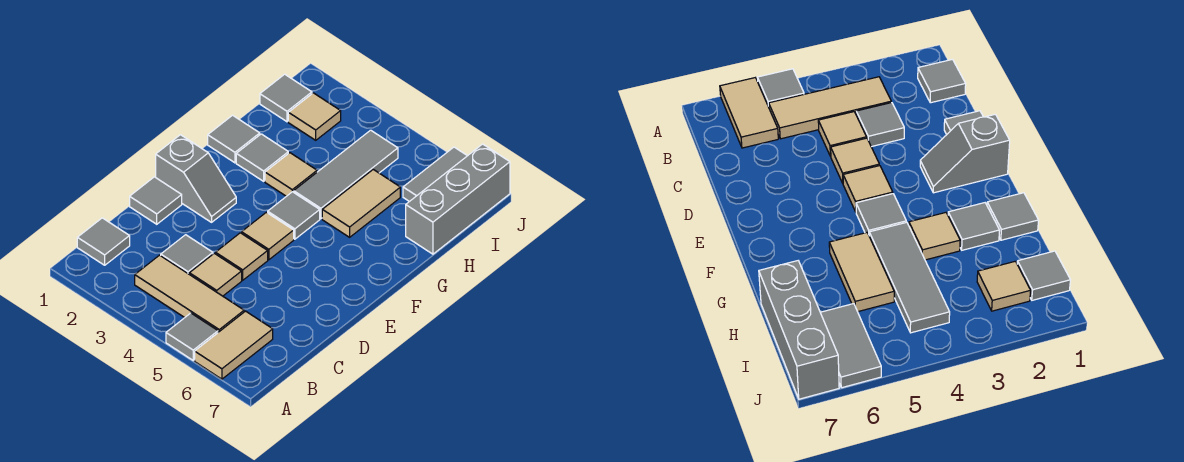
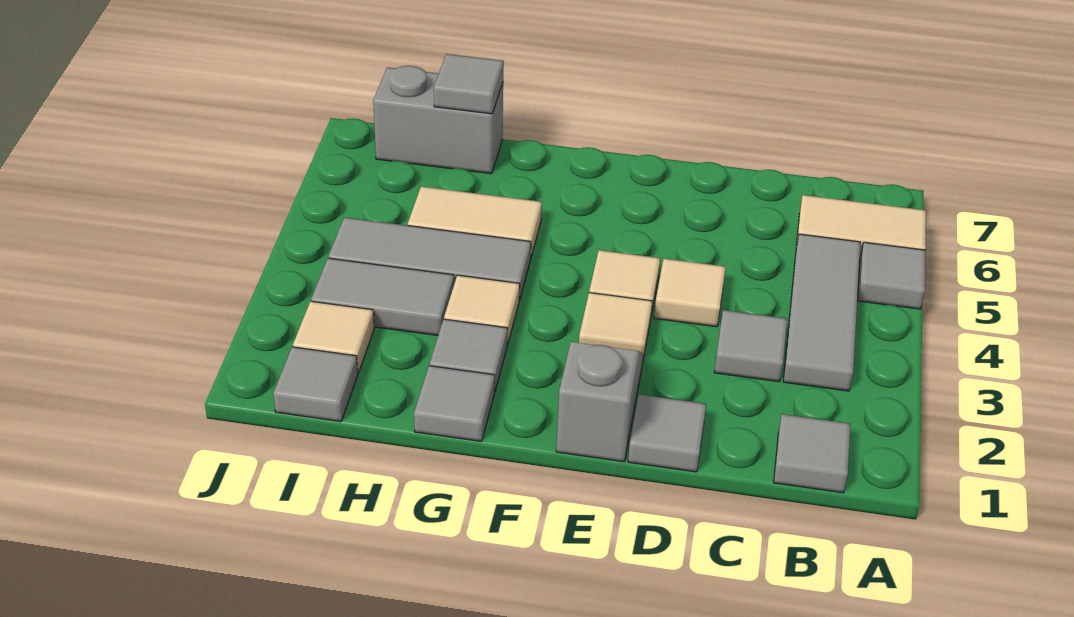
tan tile B3:B5 level 1 -> grey tile B3:B5 level 1
tan tile C4 level 1 -> tan tile E3 level 1
grey tile F4 level 1 -> grey tile H7 level 2
grey brick H7:J7 level 1 -> grey brick H7:I7 level 1
grey tile I6:J6 level 1 -> grey tile H3:I3 level 1

